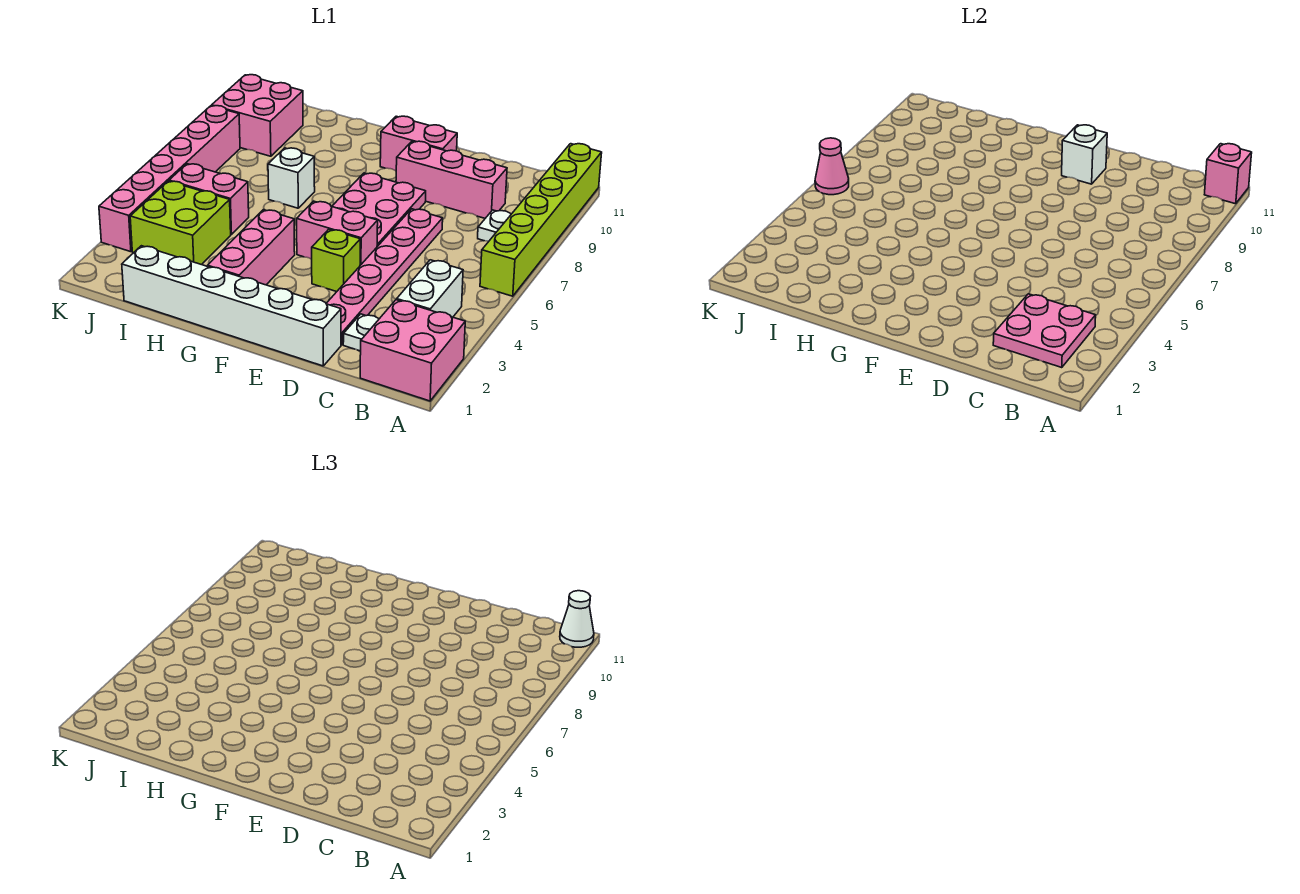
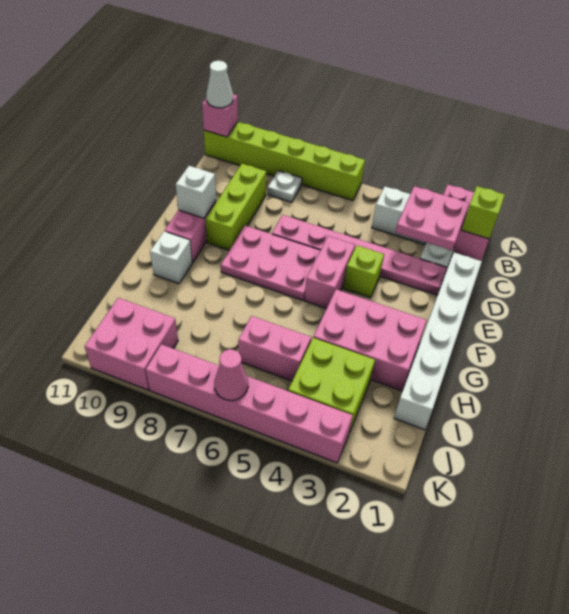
none -> lime brick B1 level 2
pink brick C9:E9 level 1 -> lime brick C9:E9 level 1
pink brick G2:G4 level 1 -> pink brick G2:H4 level 1
white brick H7 level 1 -> white brick G10 level 1
pink brick I5:J5 level 1 -> pink brick I5:I6 level 1

